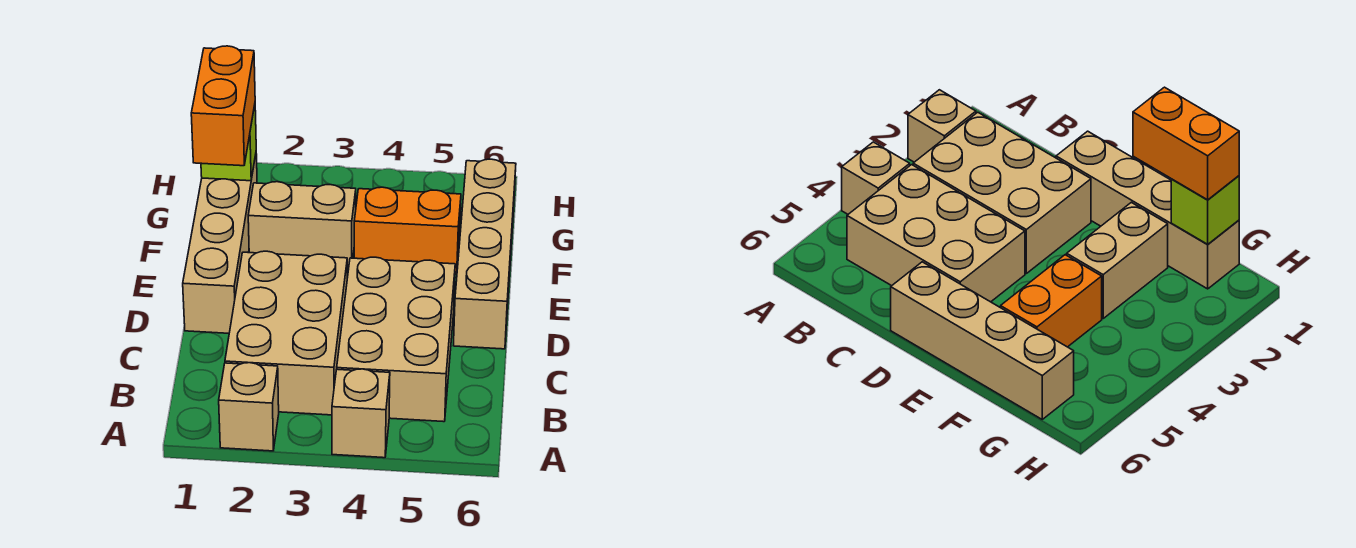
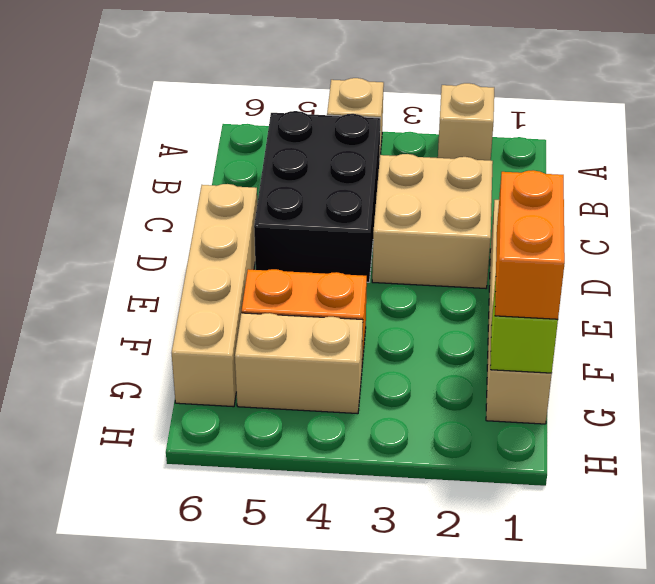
tan brick B2:D3 level 1 -> tan brick C2:D3 level 1
tan brick B4:D5 level 1 -> black brick B4:D5 level 1
tan brick F2:F3 level 1 -> tan brick G4:G5 level 1

